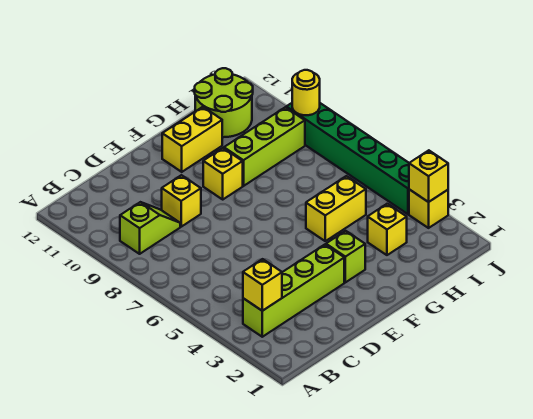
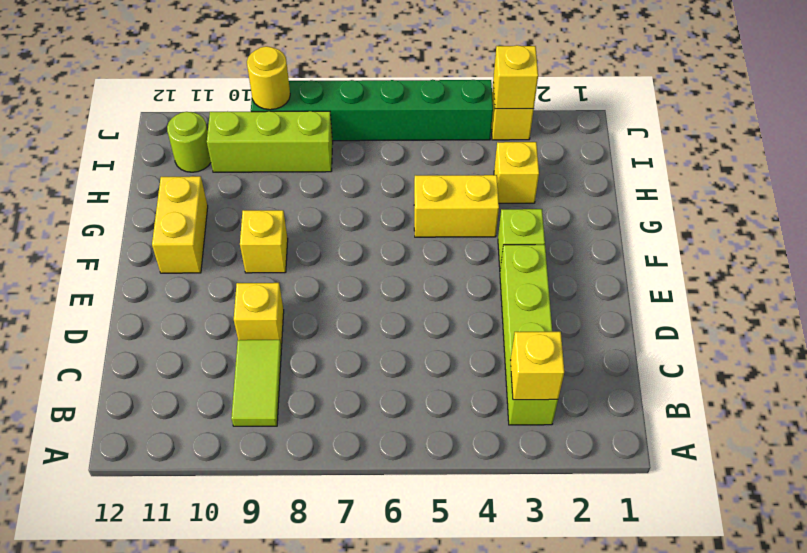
lime slope B9:C9 level 1 top B -> lime tile B9:C9 level 1
yellow brick G5:H5 level 1 -> yellow brick G4:G5 level 1
lime brick G9:I9 level 1 -> lime brick I8:I10 level 1
lime round brick H11:I12 level 1 -> lime round brick I11 level 1

